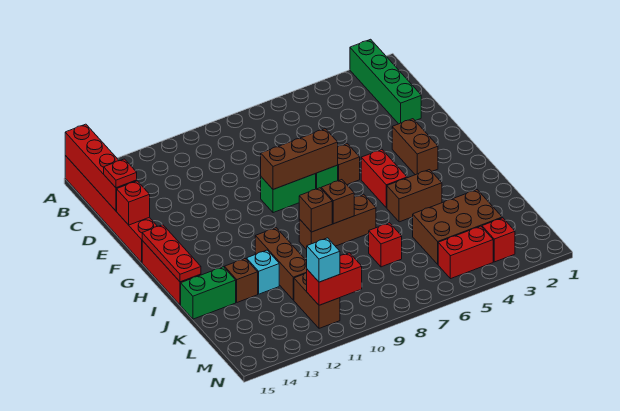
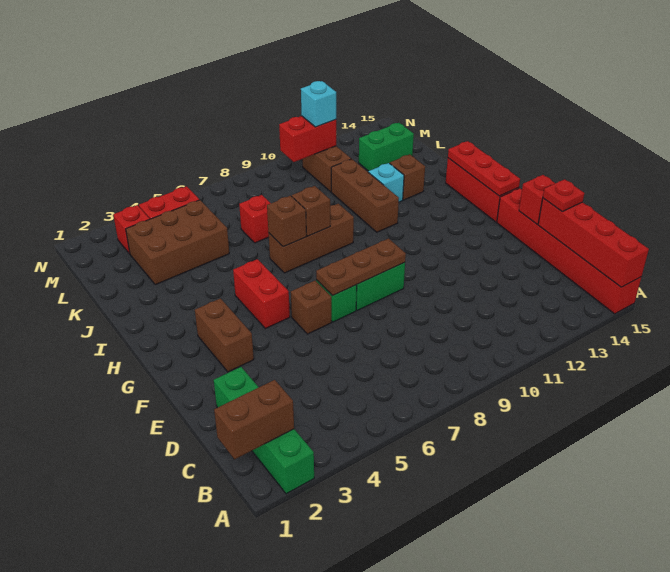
brown brick F7:F9 level 2 -> brown plate F7:F9 level 2
brown brick I4:I5 level 1 -> brown brick B1:B2 level 2
brown brick I9 level 2 -> brown brick I7 level 2
green brick J14:J15 level 1 -> green brick L13:L14 level 1

